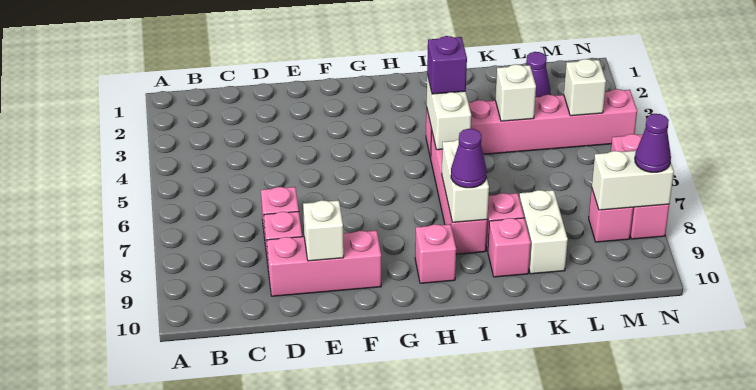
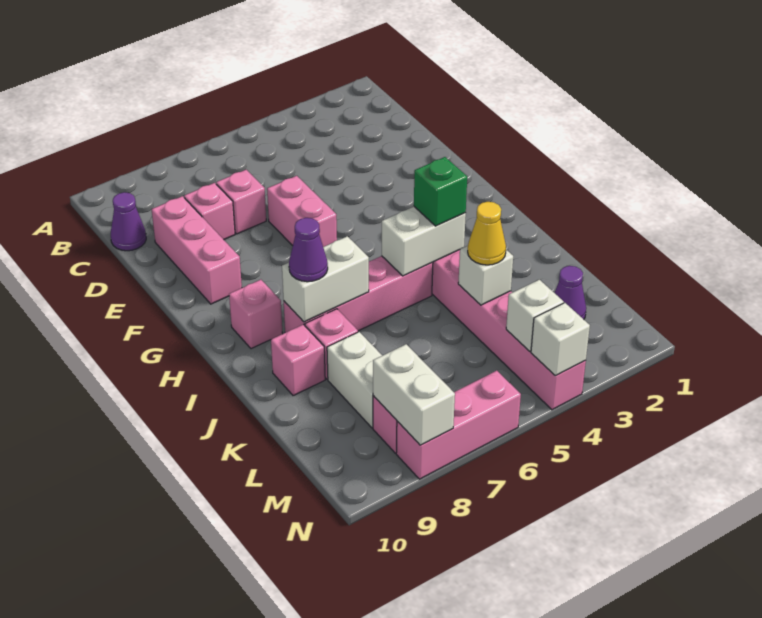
none -> pink brick E6:F6 level 1
white brick E9 level 2 -> white brick N4 level 2
purple brick I4 level 3 -> green brick I4 level 3
none -> yellow cone K4 level 3
white brick K8:K9 level 1 -> white brick K8:L8 level 1
purple cone N8 level 3 -> purple cone C10 level 1

